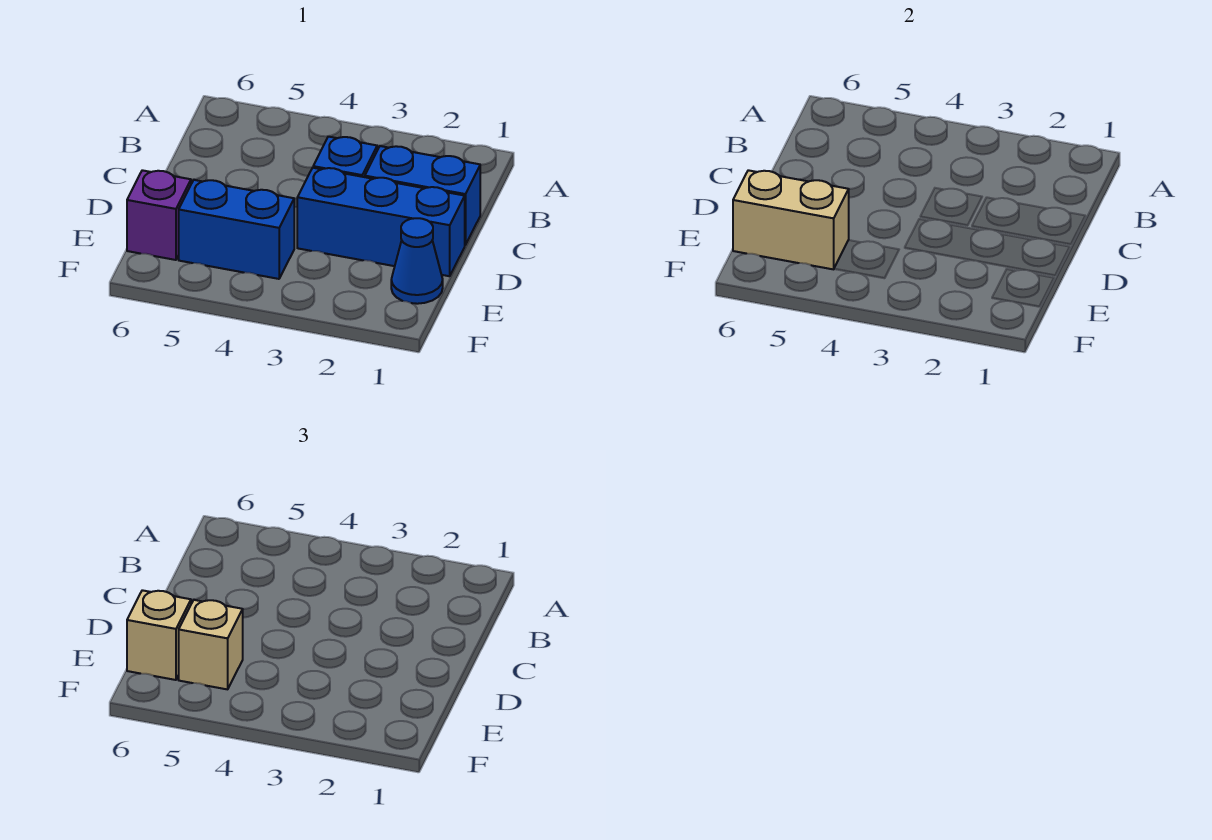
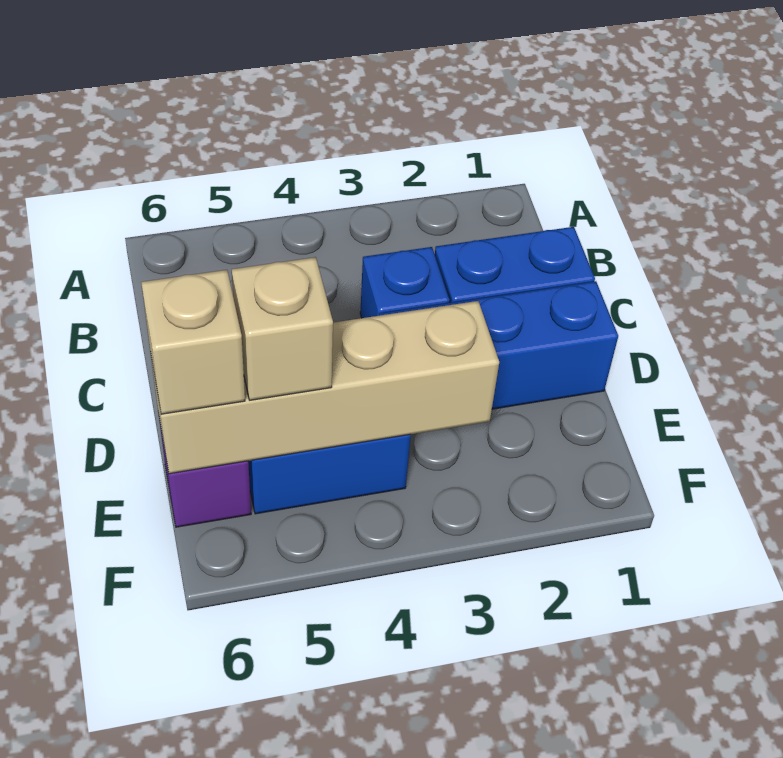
blue cone E1 level 1 -> none
tan brick E5:E6 level 2 -> tan brick E3:E6 level 2

